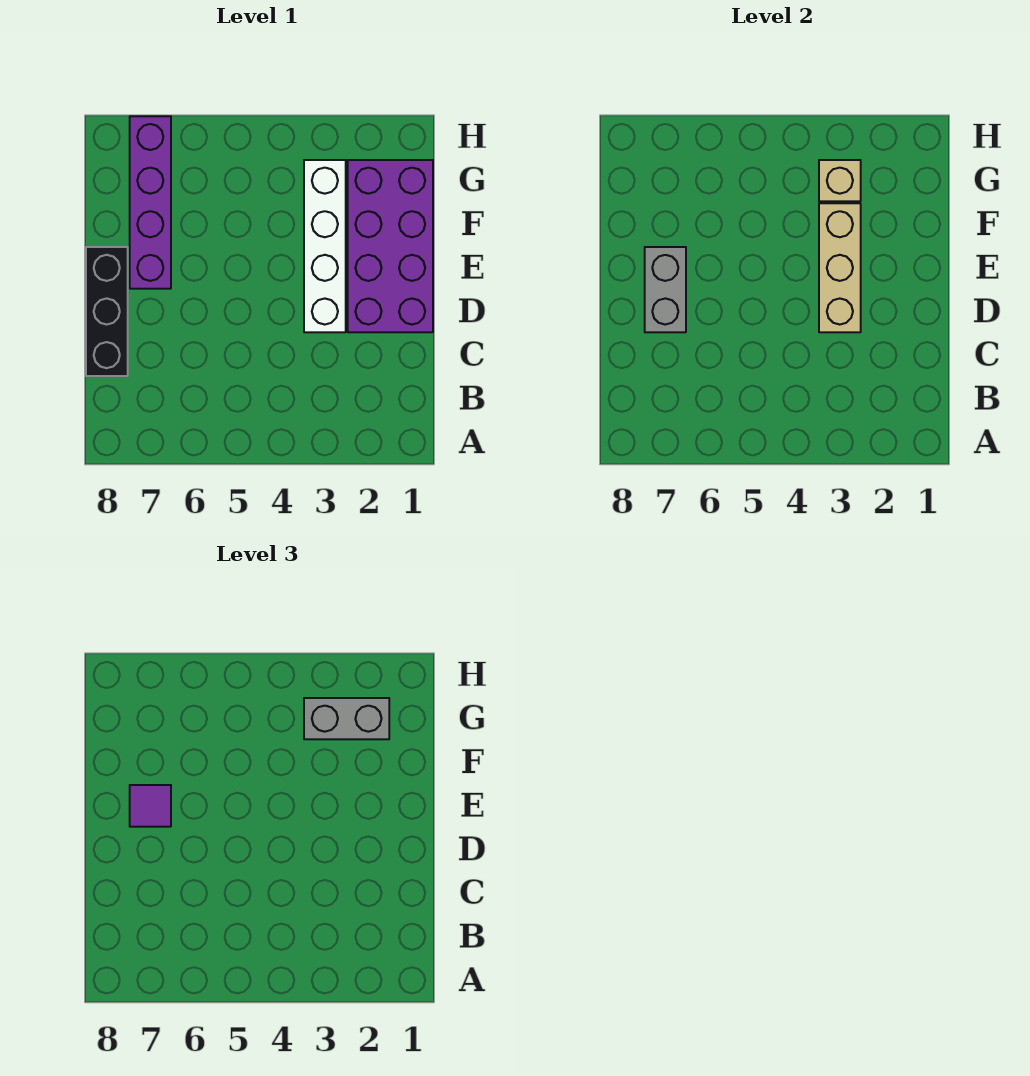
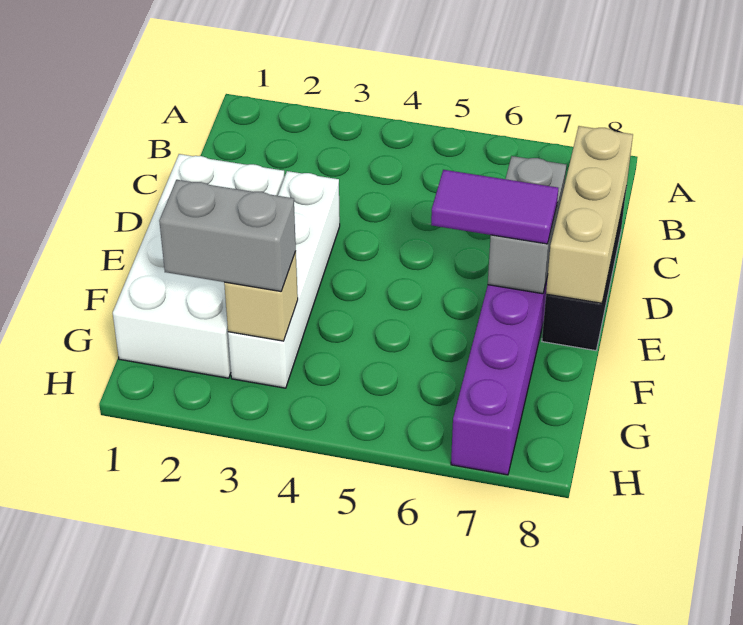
purple brick D1:G2 level 1 -> white brick D1:G2 level 1
tan brick D3:F3 level 2 -> tan brick C8:E8 level 2
purple tile E7 level 3 -> purple tile E6:E7 level 3

